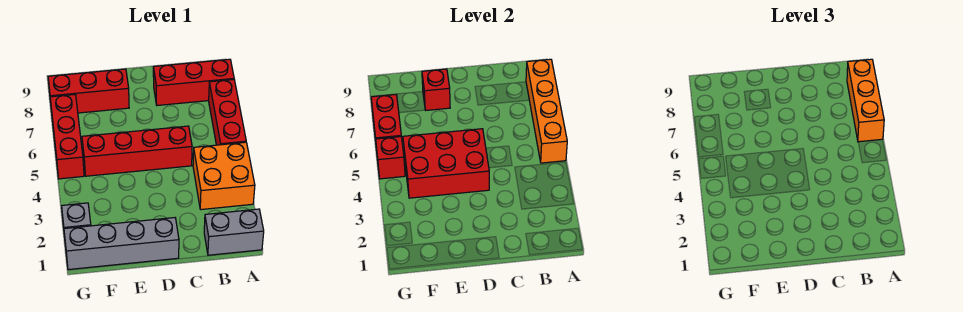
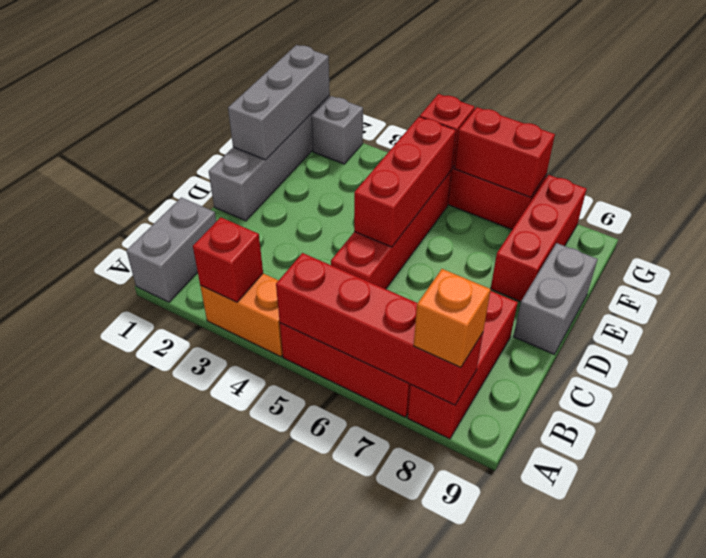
orange brick A3:B4 level 1 -> orange brick A3:A4 level 1
orange brick A5:A8 level 2 -> red brick A5:A8 level 2
orange brick A6:A8 level 3 -> orange brick A8 level 3
red brick D4:F5 level 2 -> red brick D5:F5 level 2
none -> grey brick D9:E9 level 1
none -> grey brick E1:G1 level 2
red brick E8 level 2 -> red brick A3 level 2

